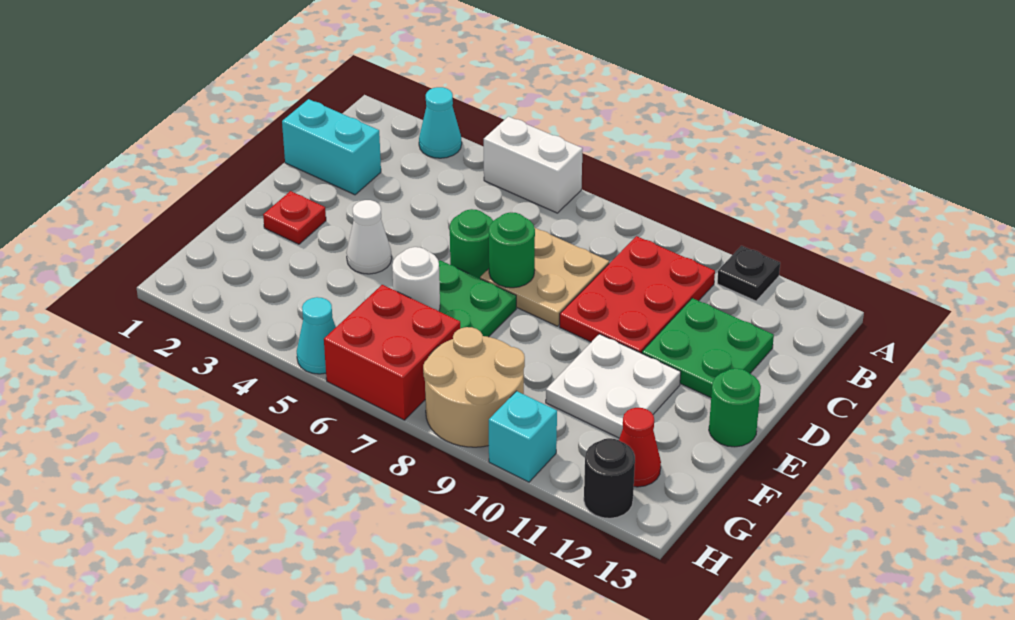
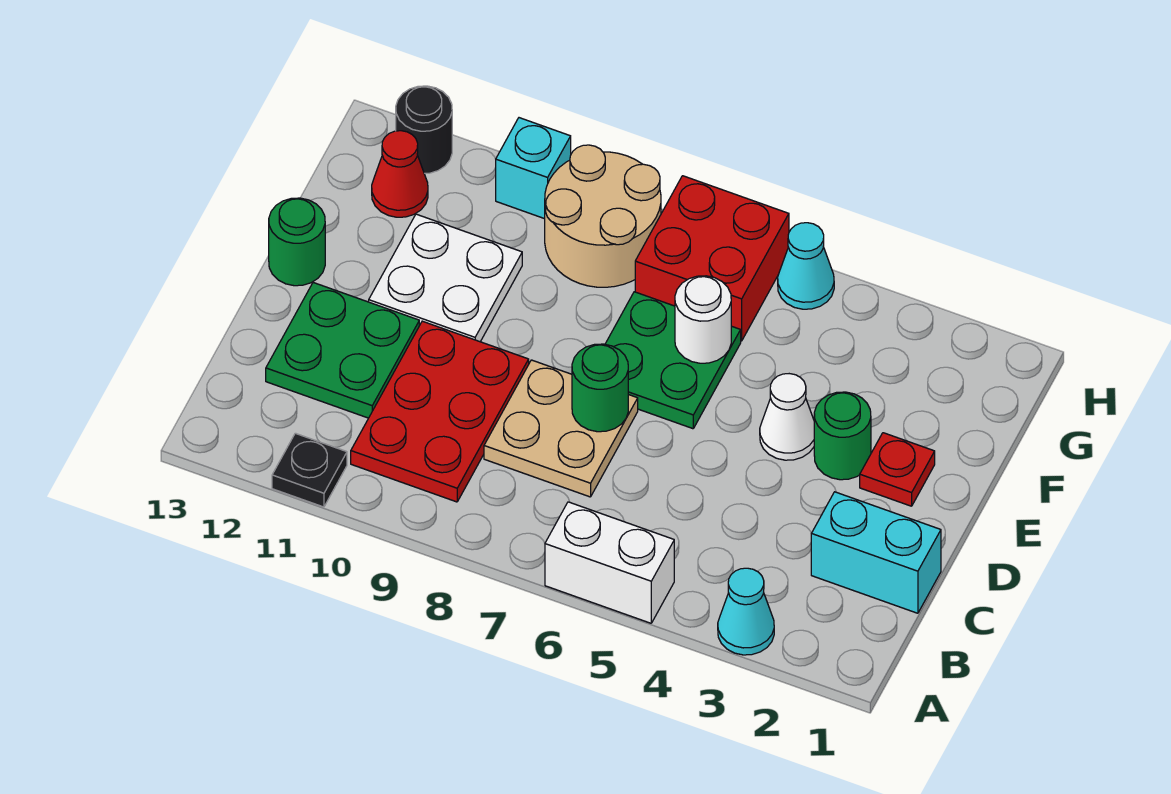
green round brick D6 level 1 -> green round brick E3 level 1

